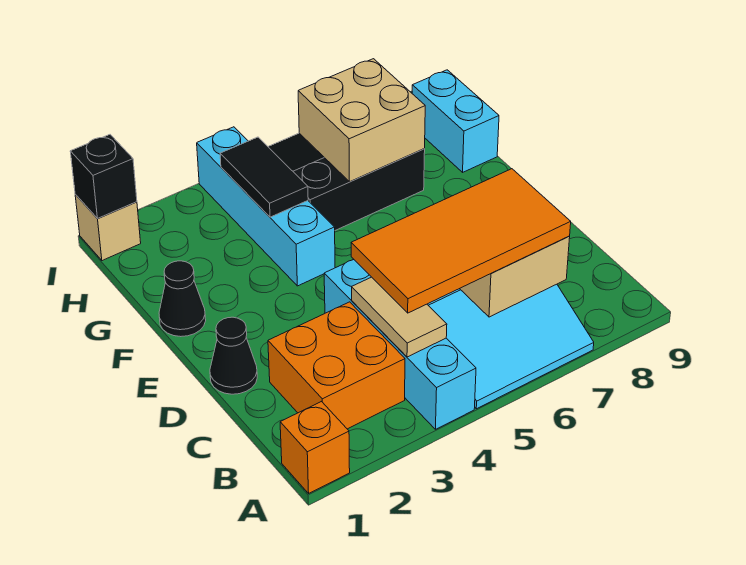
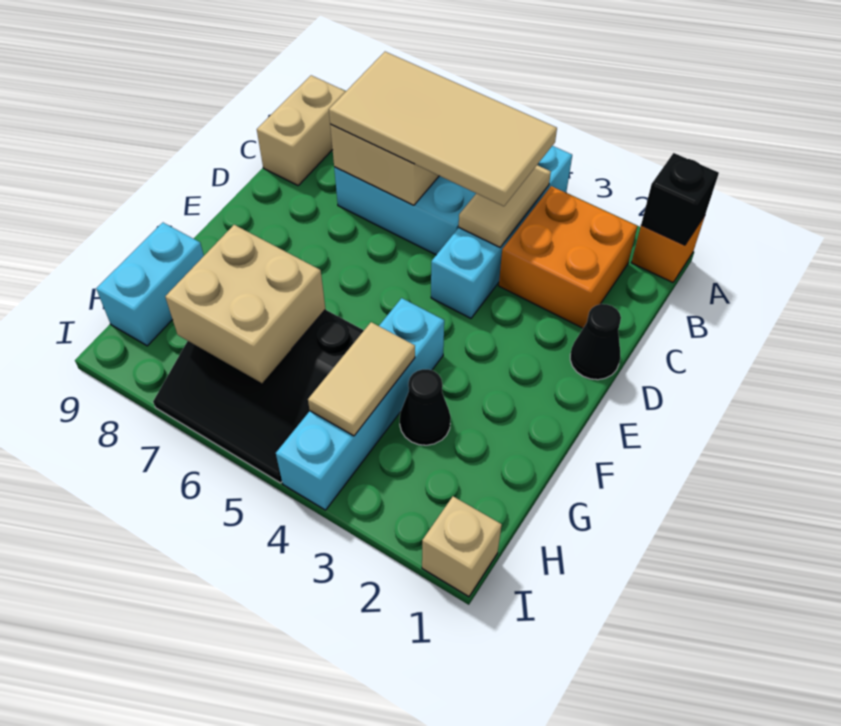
orange tile B4:C7 level 3 -> tan tile B4:C7 level 3
none -> tan brick B9:C9 level 1
black cone F1 level 1 -> black cone G3 level 1
black tile G4:H4 level 2 -> tan tile G4:H4 level 2
black brick I1 level 2 -> black brick A1 level 2

